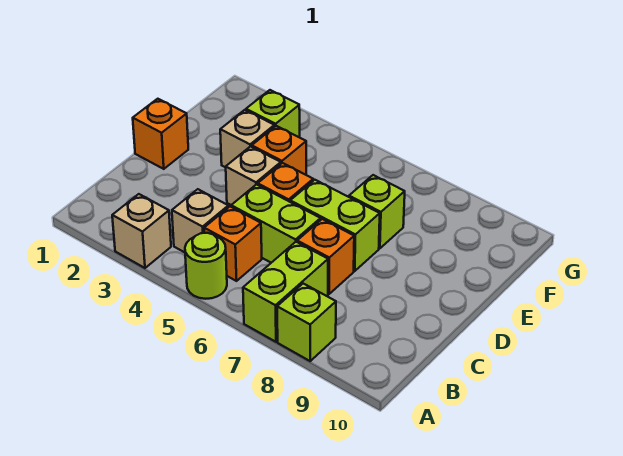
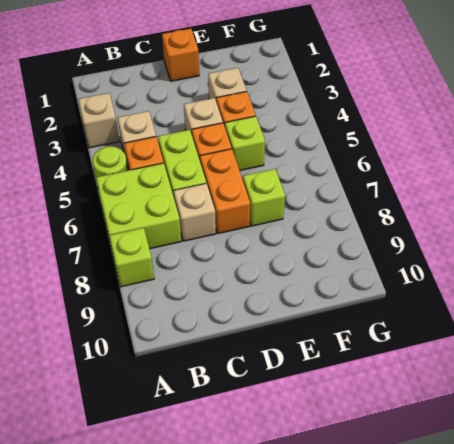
lime brick A7:B7 level 1 -> lime brick A6:B7 level 1
orange brick C7 level 1 -> tan brick C7 level 1
lime brick D6:D7 level 1 -> orange brick D6:D7 level 1
lime brick F3 level 1 -> lime brick E5 level 1

